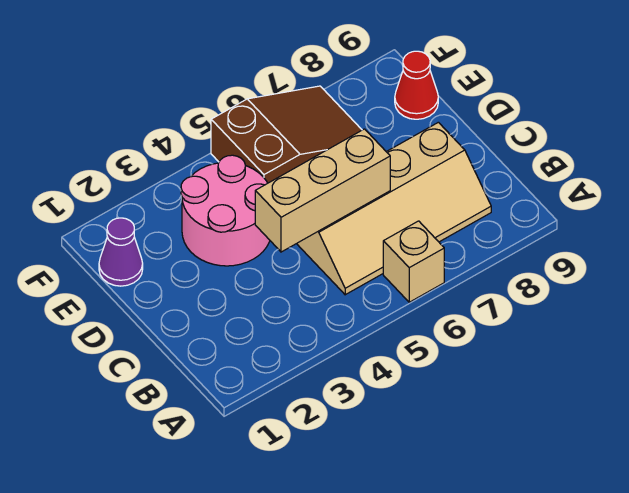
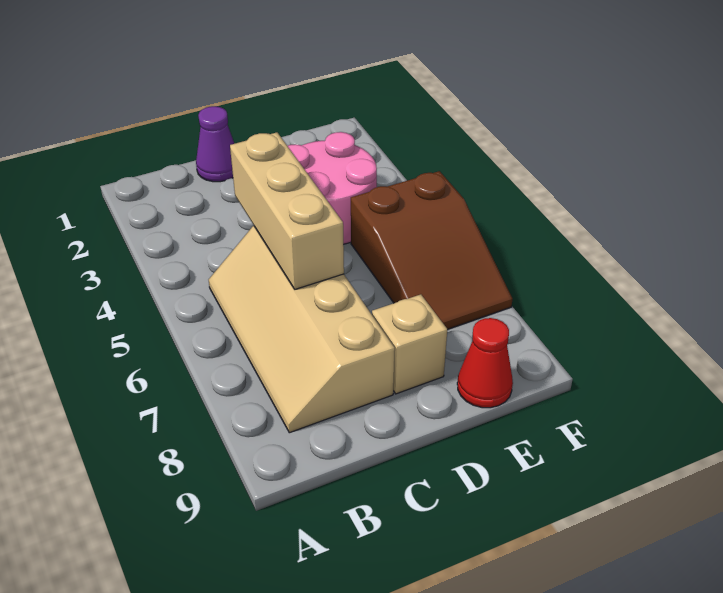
tan brick A6 level 1 -> tan brick D8 level 1
purple cone E1 level 1 -> purple cone C1 level 1

